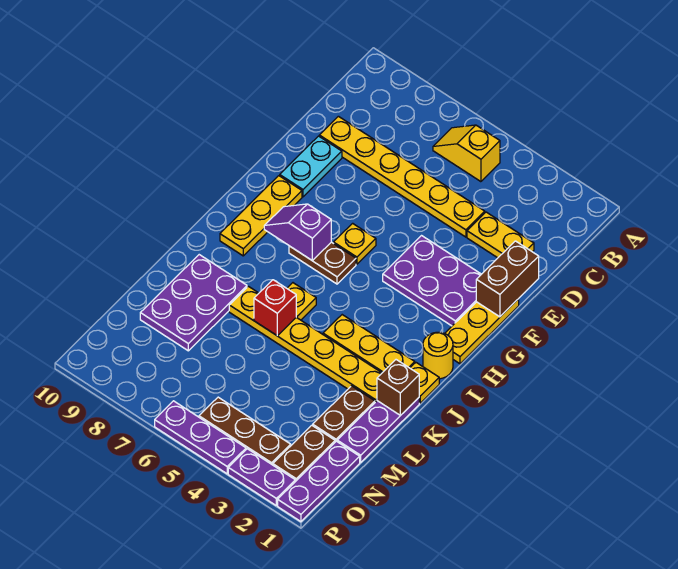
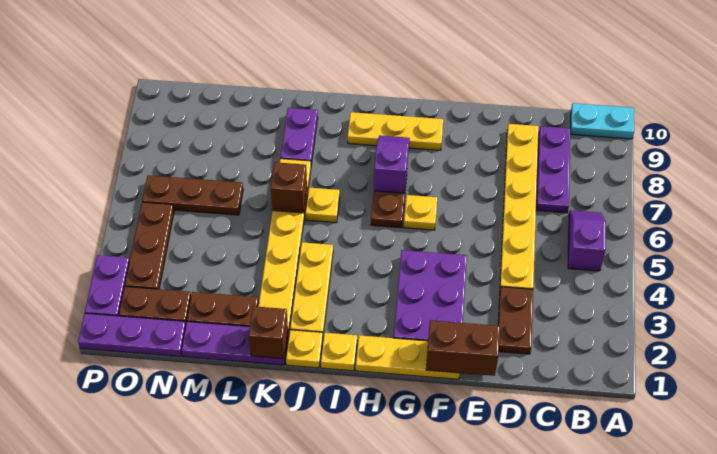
yellow slope B5:B6 level 1 top 5 -> purple slope B5:B6 level 1 top 5
yellow plate D2:D3 level 1 -> brown plate D2:D3 level 1
cyan plate E9:F9 level 1 -> cyan plate A10:B10 level 1
yellow round brick I1 level 1 -> yellow plate I1 level 1
red brick K6 level 2 -> brown brick K6 level 2
purple plate K8:M9 level 1 -> purple plate K8:K9 level 1
none -> brown plate M6:O6 level 1
purple plate P4:P6 level 1 -> purple plate C7:C9 level 1

